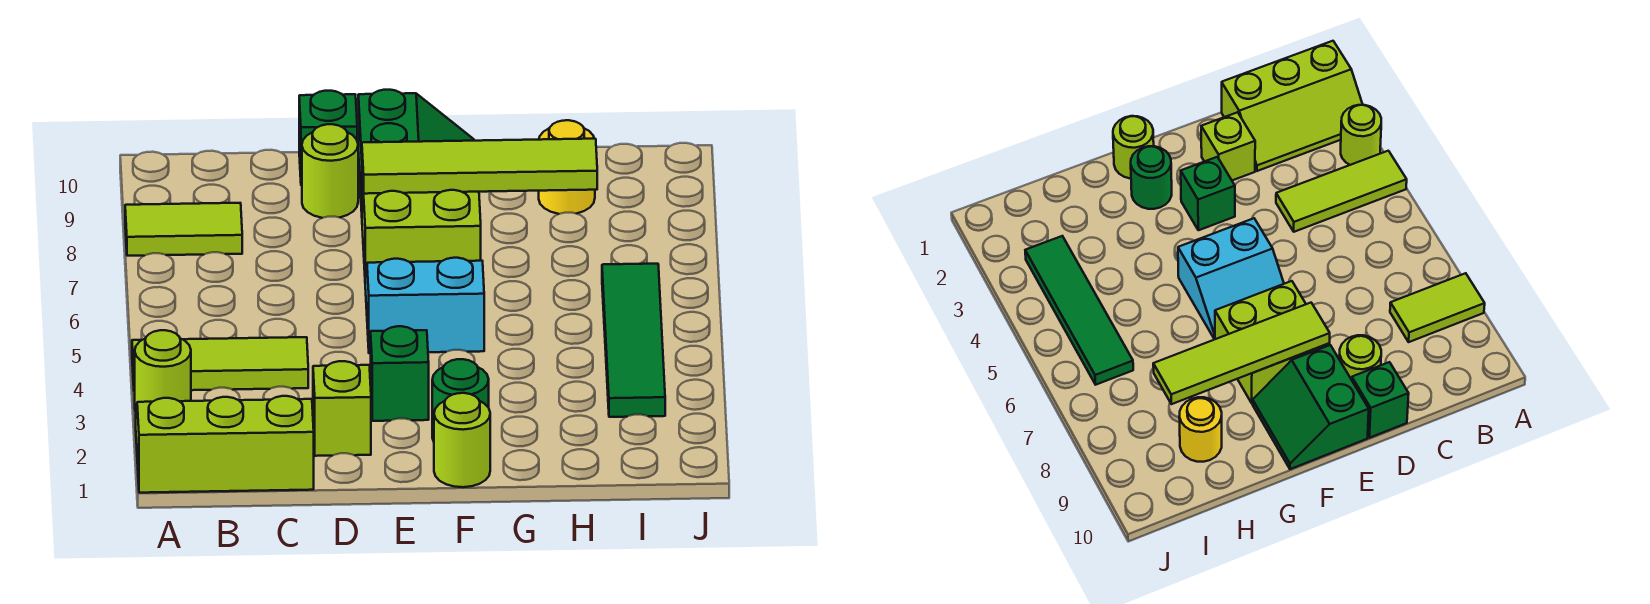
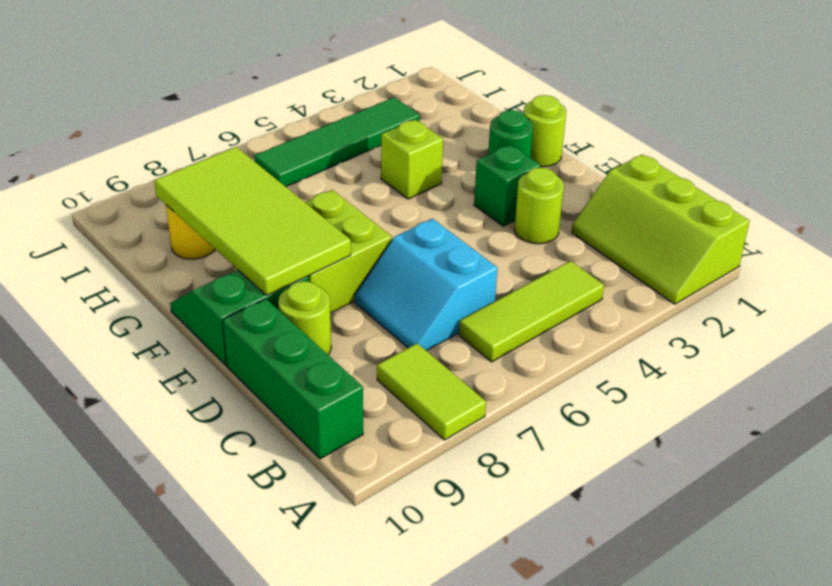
lime round brick A3 level 1 -> lime round brick D3 level 1
lime tile A4:C4 level 1 -> lime tile B4:B6 level 1
lime brick D2 level 1 -> lime brick G4 level 1
green brick D10 level 1 -> green brick B10:D10 level 1
cyan slope E5:F6 level 1 top 5 -> cyan slope C6:D7 level 1 top 6
lime tile E8:H8 level 2 -> lime tile E8:H9 level 2

